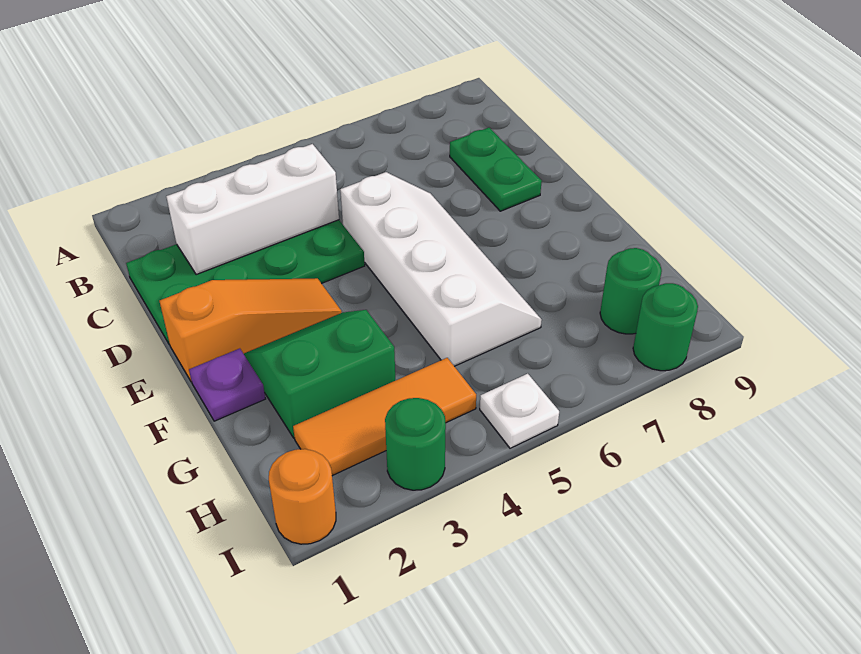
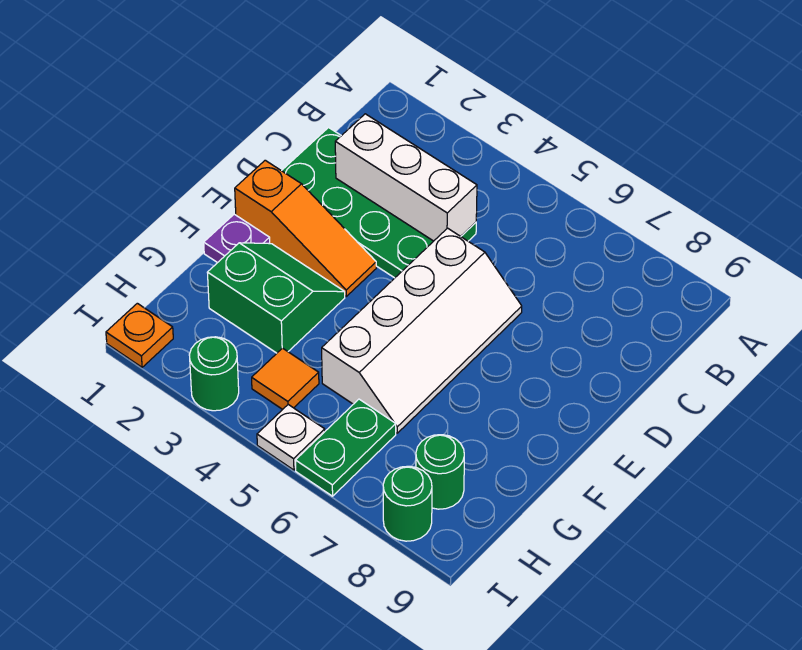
green plate C8:D8 level 1 -> green plate H6:I6 level 1
orange tile H2:H4 level 1 -> orange tile H4 level 1
orange round brick I1 level 1 -> orange plate I1 level 1

